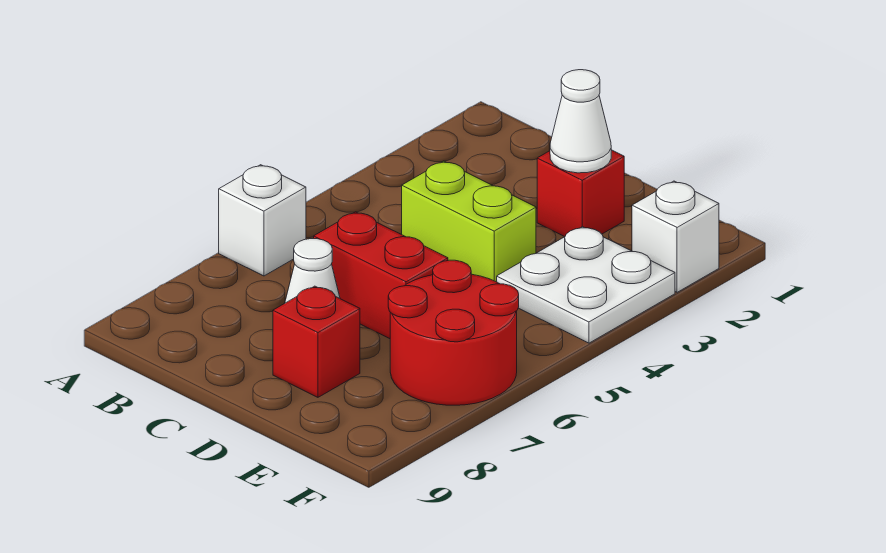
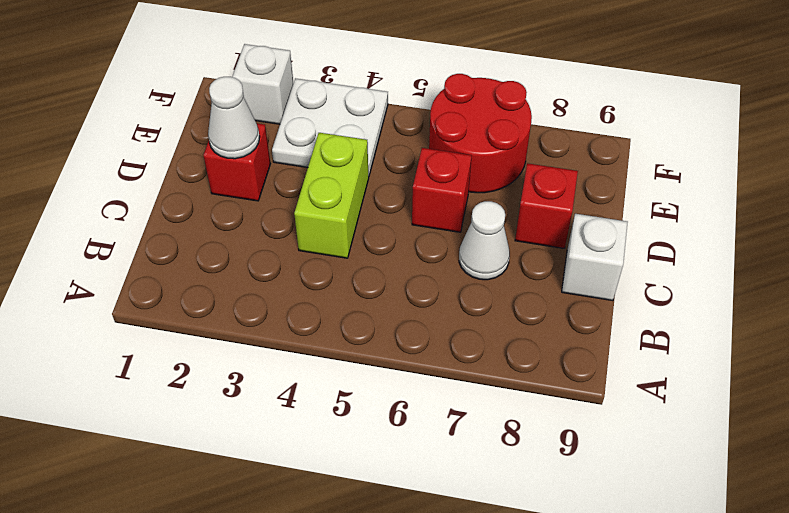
white brick A6 level 1 -> white brick C9 level 1
red brick C6:D6 level 1 -> red brick D6 level 1

